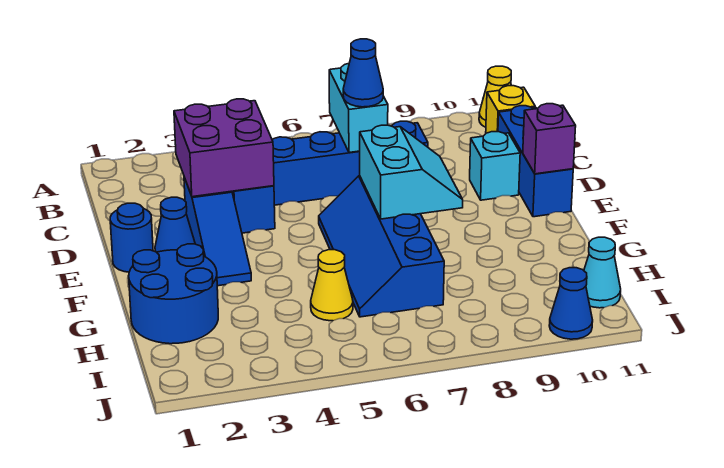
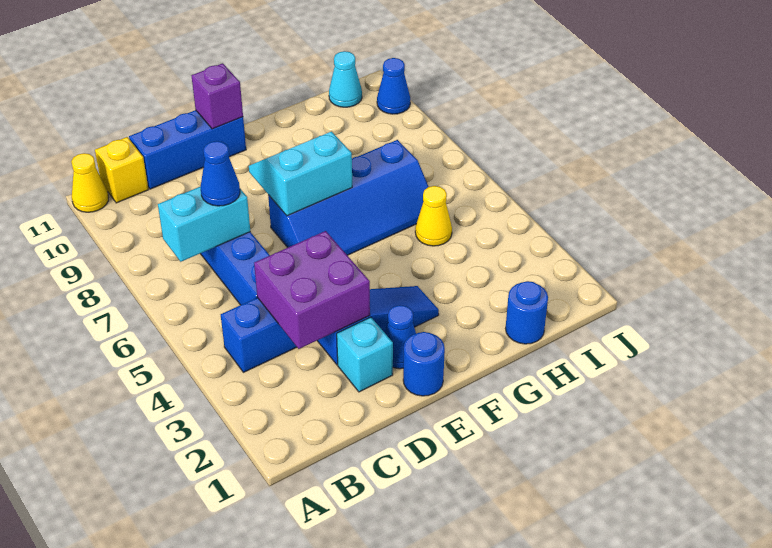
cyan brick D10 level 1 -> cyan brick D2 level 1
blue round brick G1:H2 level 1 -> blue round brick H1 level 1

